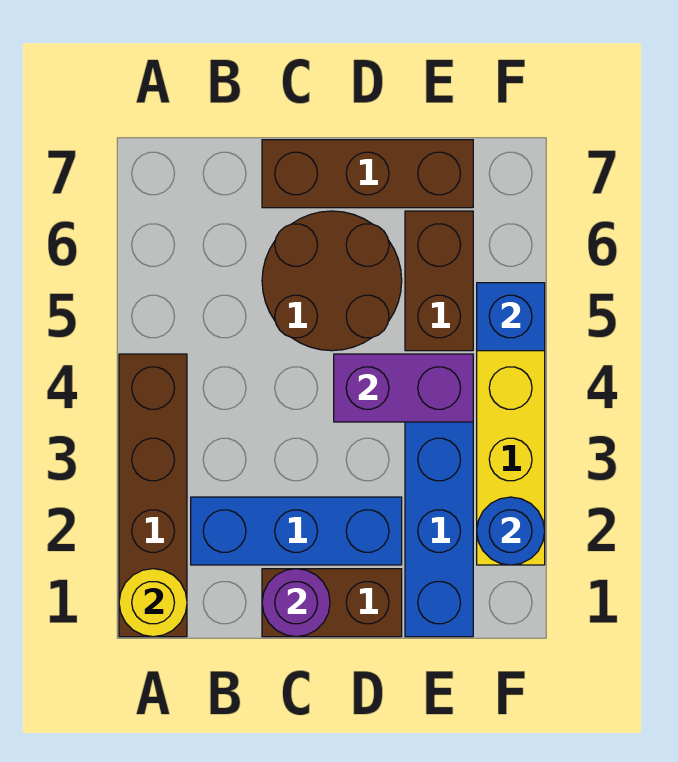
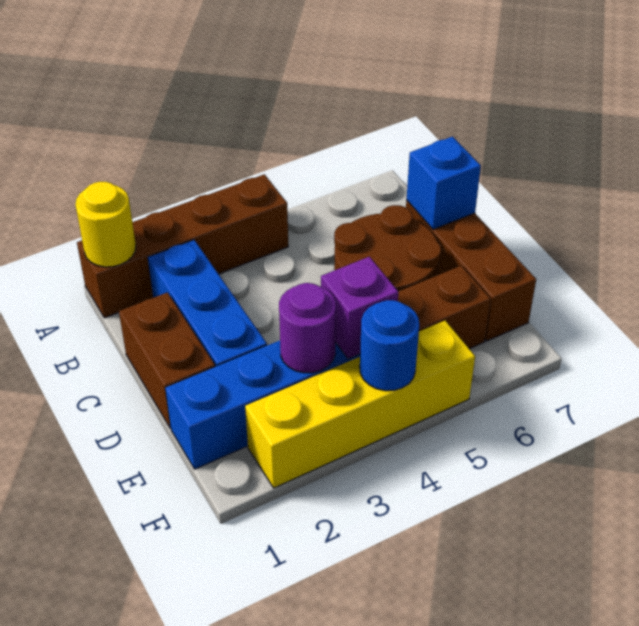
purple round brick C1 level 2 -> purple round brick E3 level 2
purple brick D4:E4 level 2 -> purple brick E4 level 2
blue round brick F2 level 2 -> blue round brick F4 level 2
blue brick F5 level 2 -> blue brick C7 level 2

